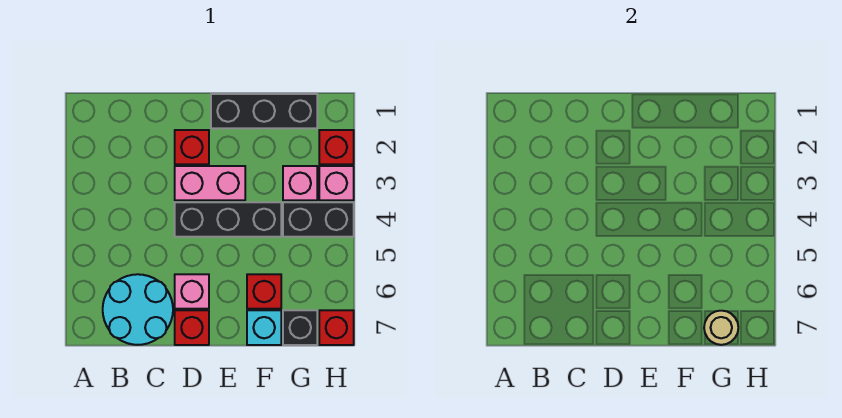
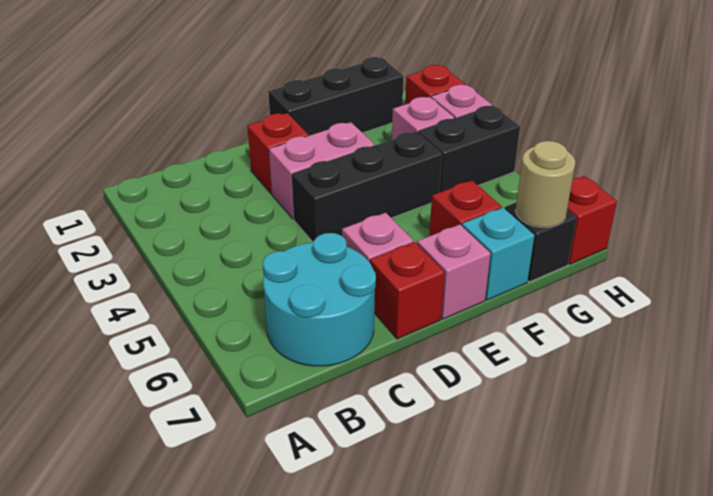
none -> pink brick E7 level 1

